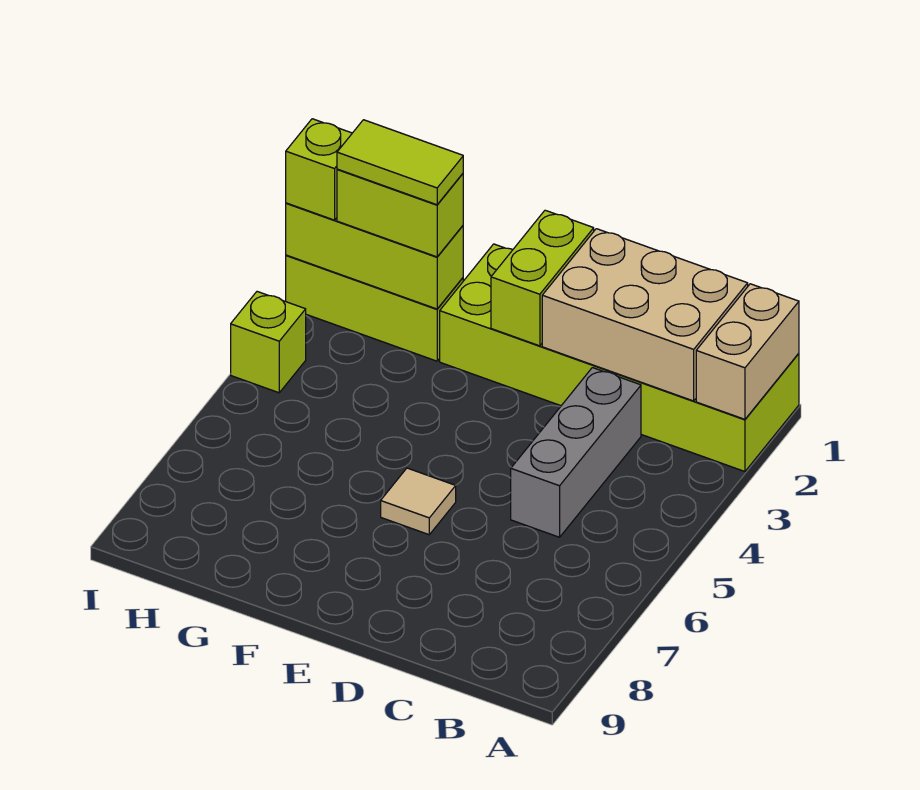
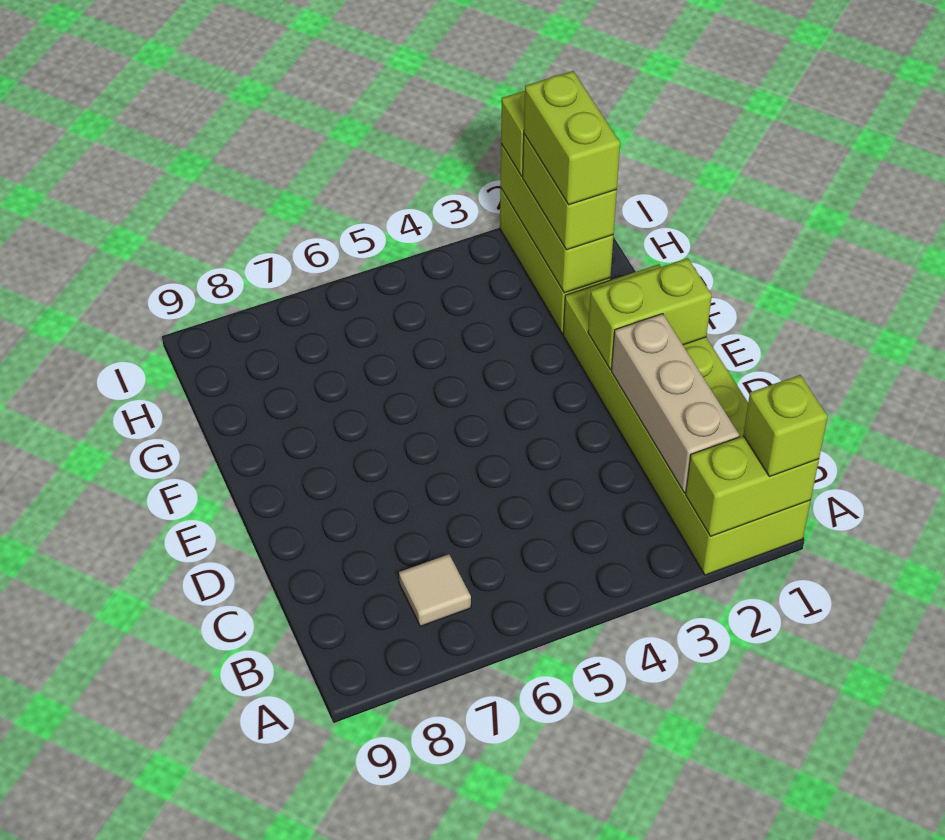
tan brick A1:A2 level 2 -> lime brick A1:A2 level 2
tan brick B1:D2 level 2 -> tan brick B2:D2 level 2
grey brick C3:C5 level 1 -> none
tan tile E6 level 1 -> tan tile B7 level 1
lime tile G2:H2 level 4 -> lime brick G2:H2 level 4
lime brick I4 level 1 -> lime brick A1 level 3

